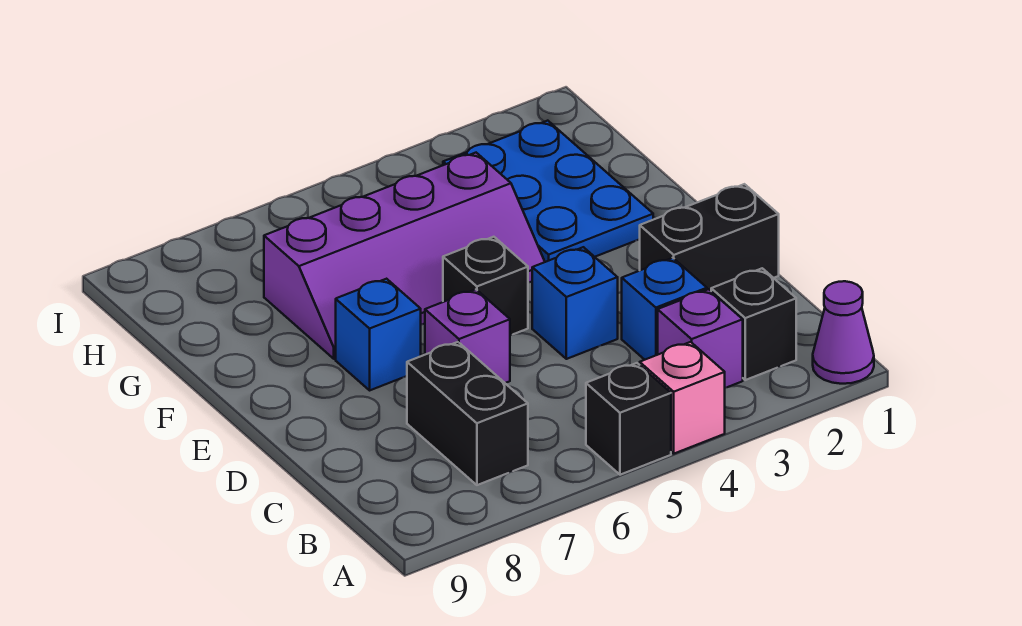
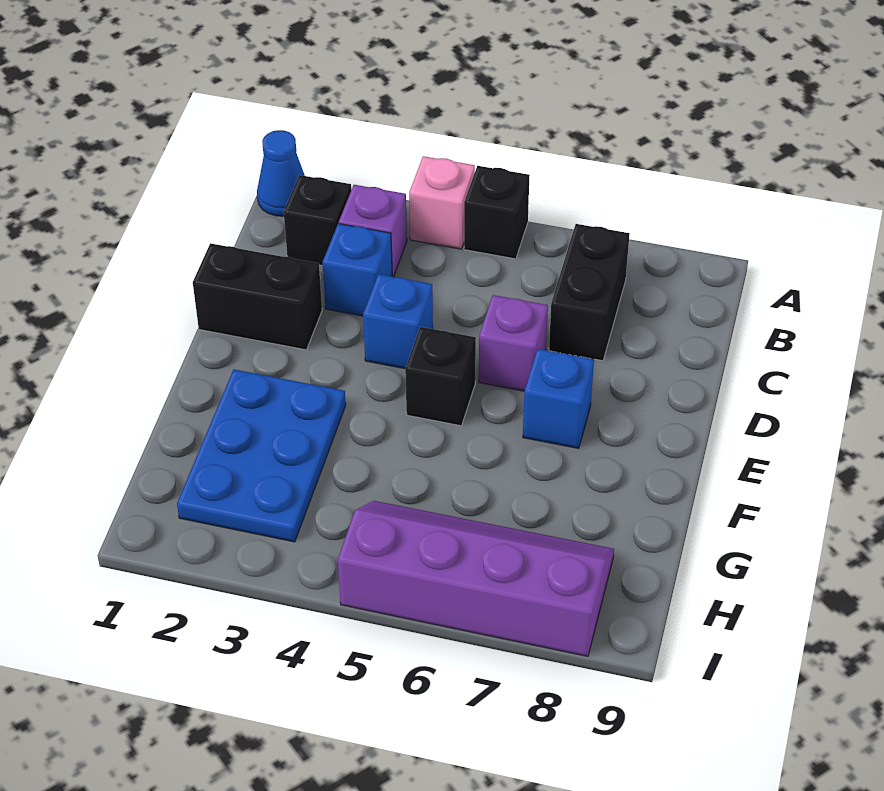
purple cone A1 level 1 -> blue cone A1 level 1
purple slope F4:G7 level 1 top G -> purple slope H5:I8 level 1 top I

